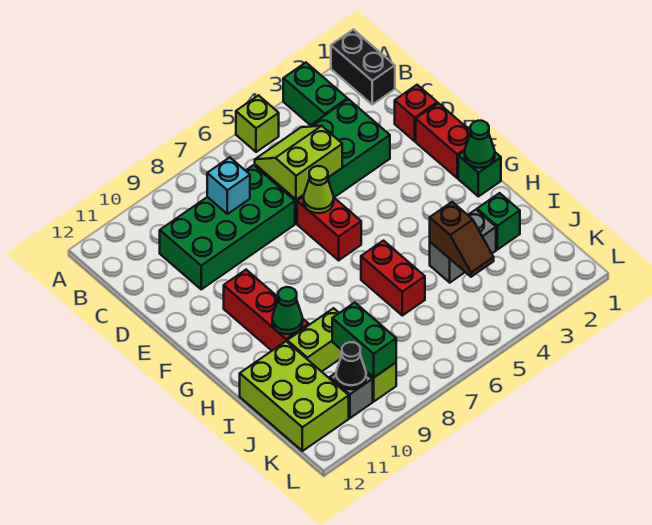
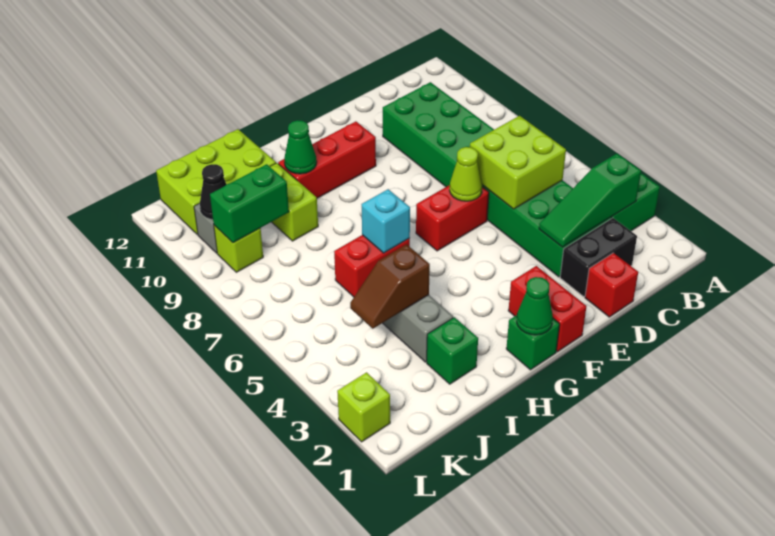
black brick A1:B1 level 1 -> black brick C2:D2 level 1
lime brick A5 level 1 -> lime brick L2 level 1
none -> green slope B3:D3 level 2 top B
lime slope C5:D6 level 2 top D -> lime brick C5:D6 level 2
cyan brick C8 level 2 -> cyan brick H6 level 2
red brick E1:F1 level 1 -> red brick F1:F2 level 1

